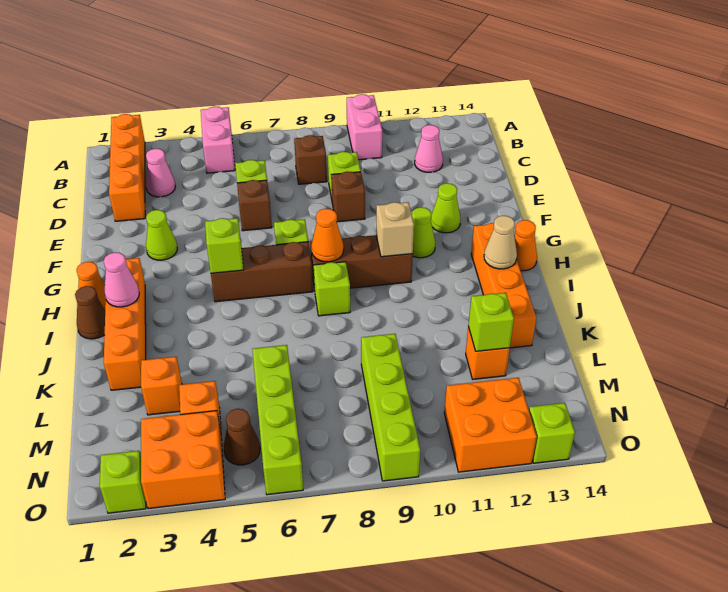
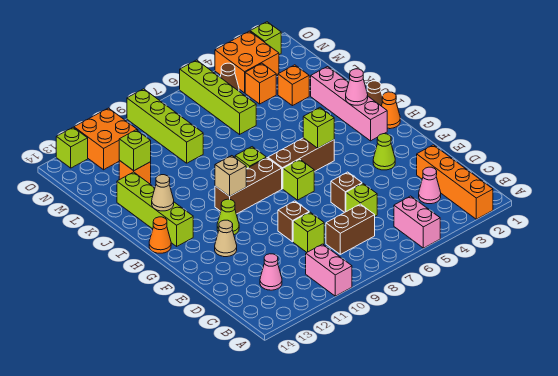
brown brick C8 level 1 -> brown brick C7:C8 level 1
lime cone F12 level 1 -> tan cone F12 level 1
orange brick H2:K2 level 1 -> pink brick H2:K2 level 1
orange cone H8 level 2 -> none
orange brick H13:K13 level 1 -> lime brick H13:K13 level 1

